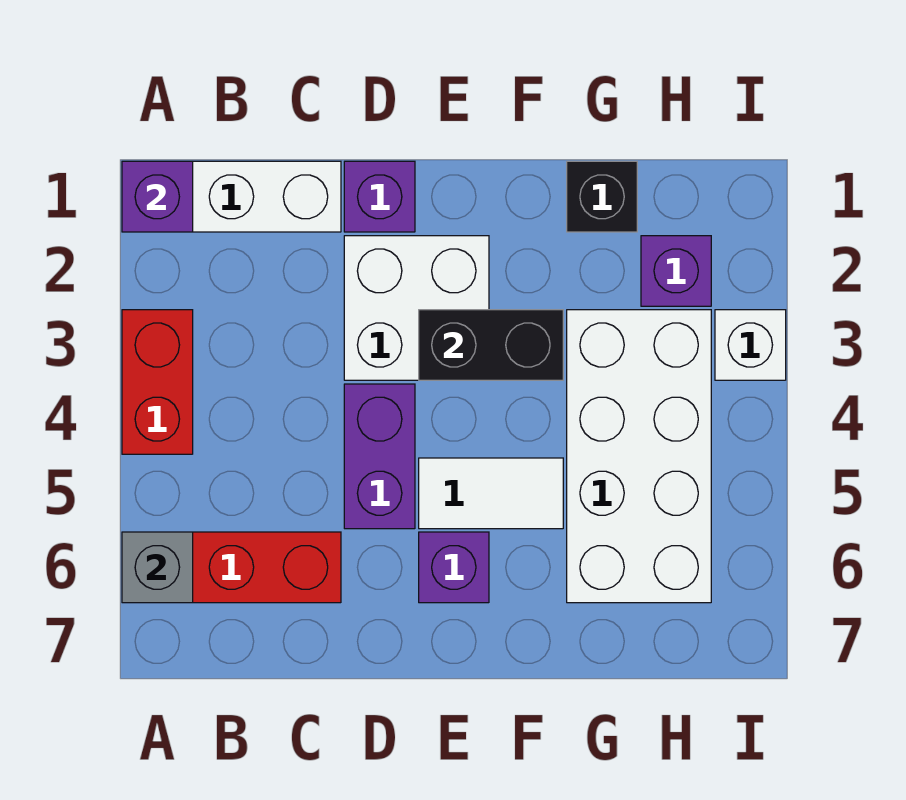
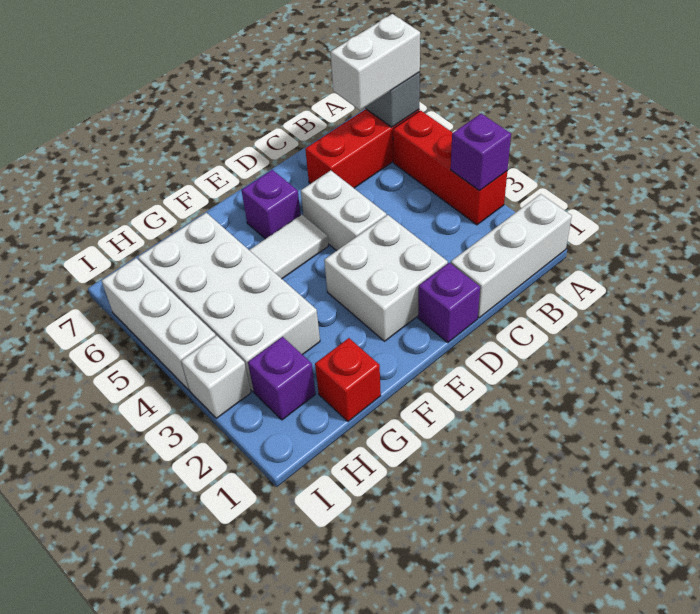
purple brick A1 level 2 -> purple brick A3 level 2
red brick A3:A4 level 1 -> red brick A3:A5 level 1
none -> white brick A6:B6 level 3
purple brick D4:D5 level 1 -> white brick D4:D5 level 1
black brick E3:F3 level 2 -> none
black brick G1 level 1 -> red brick G1 level 1
none -> white brick I4:I6 level 1

